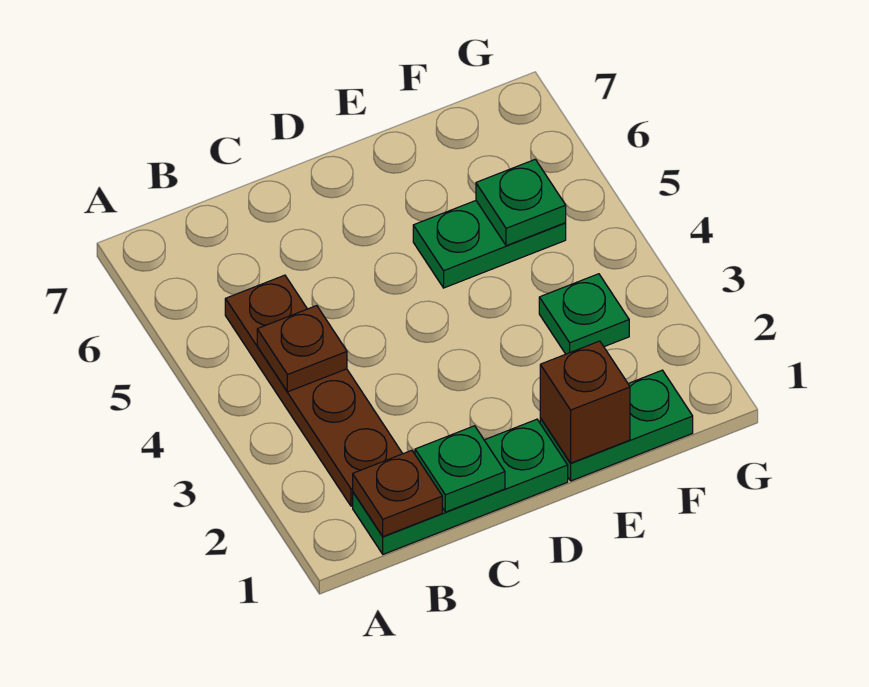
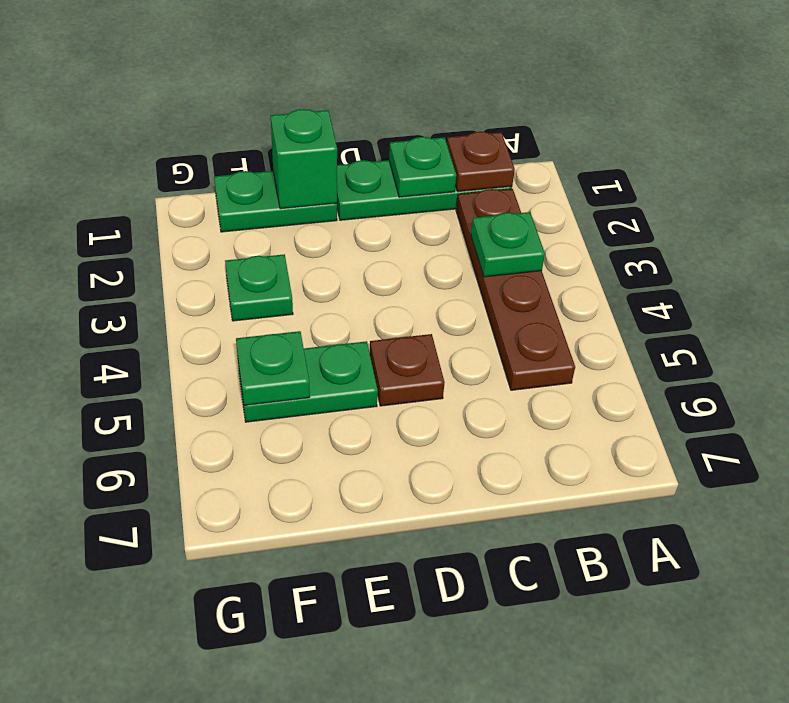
none -> green plate B3 level 2
brown plate B4 level 2 -> brown plate D5 level 1
brown brick E1 level 2 -> green brick E1 level 2

